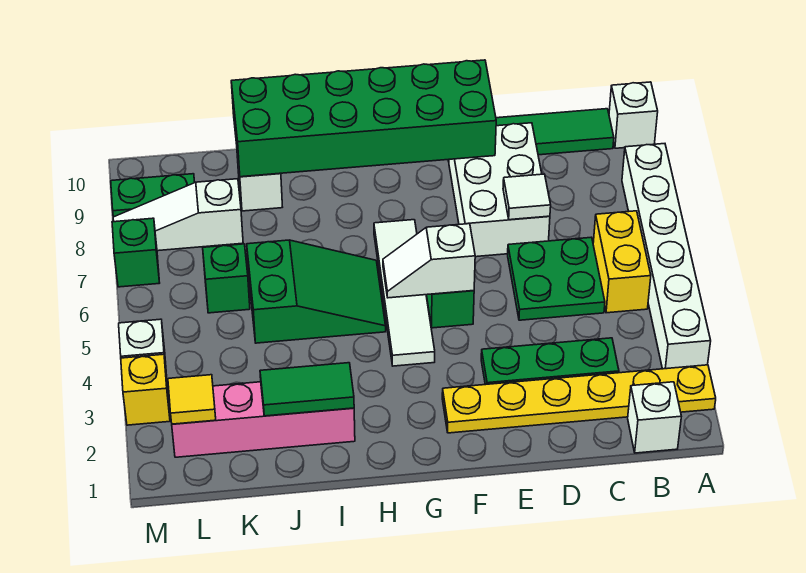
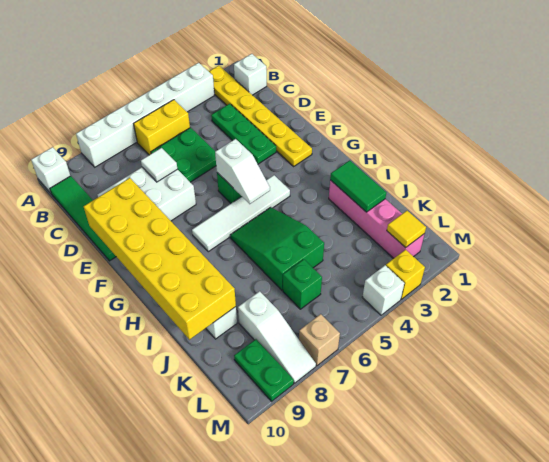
green brick E9:J10 level 2 -> yellow brick E9:J10 level 2
green brick M7 level 1 -> tan brick M7 level 1

